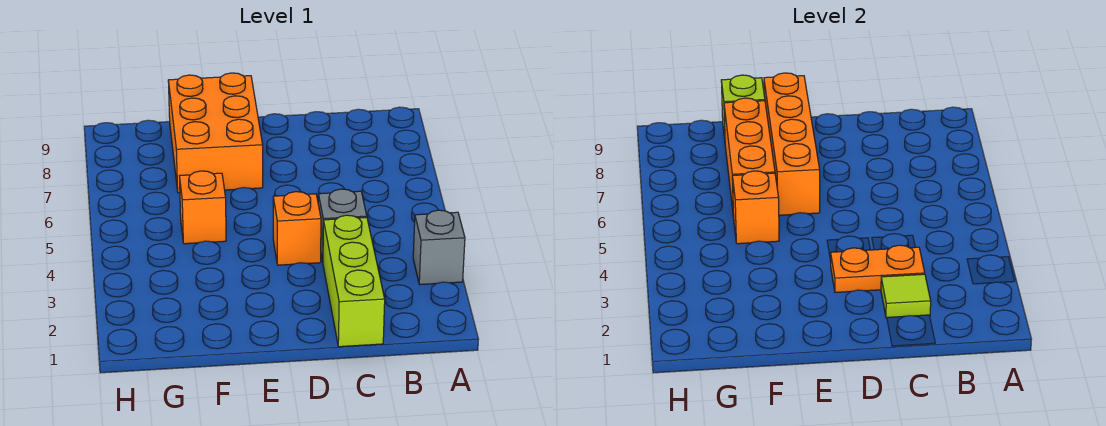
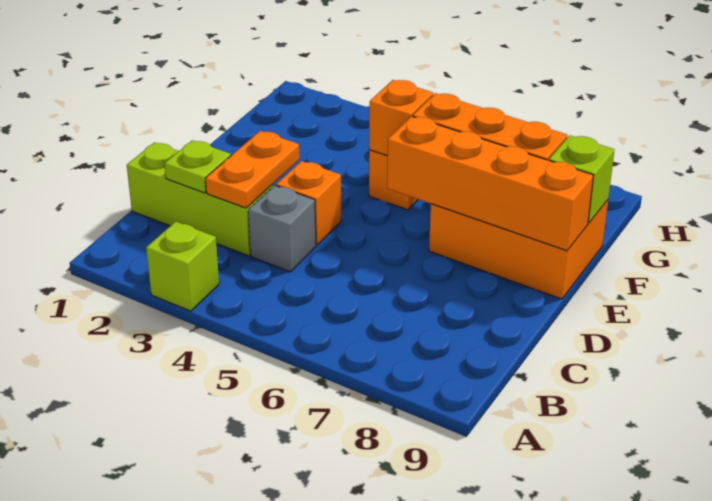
grey brick A3 level 1 -> lime brick A3 level 1
lime tile C2 level 2 -> lime plate C2 level 2

